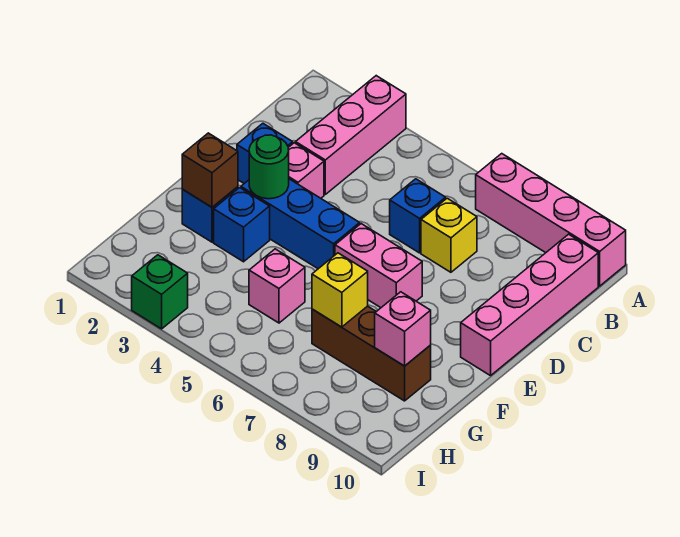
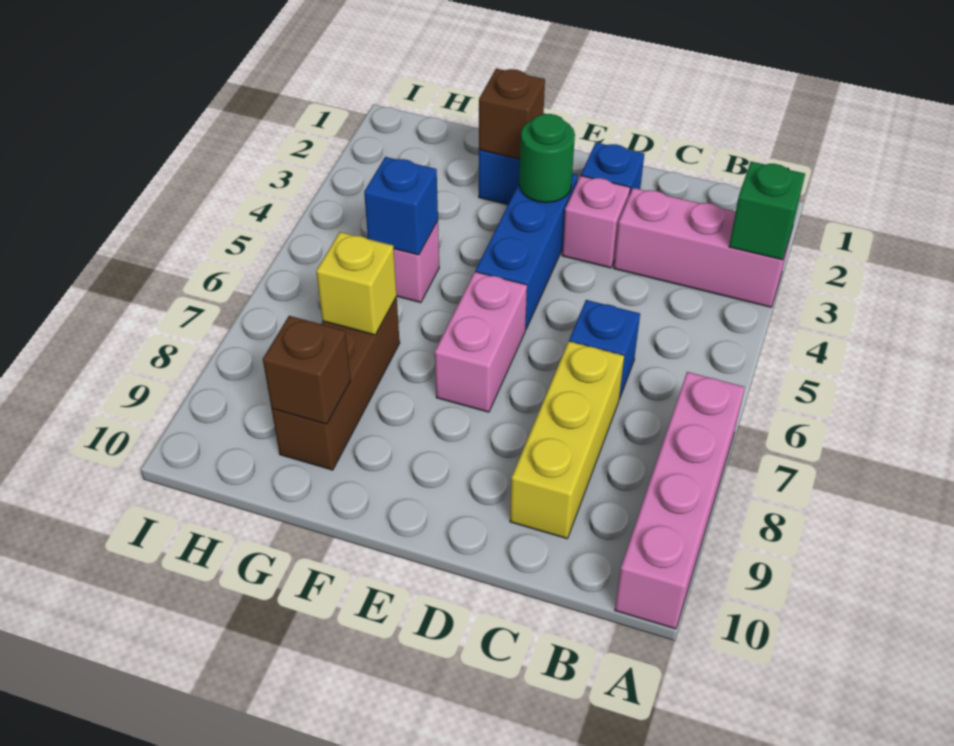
pink brick B10:E10 level 1 -> none
yellow brick C7 level 1 -> yellow brick C7:C9 level 1
blue brick F3 level 1 -> blue brick G5 level 2
pink brick G9 level 2 -> brown brick G9 level 2
green brick I3 level 1 -> green brick A3 level 2

